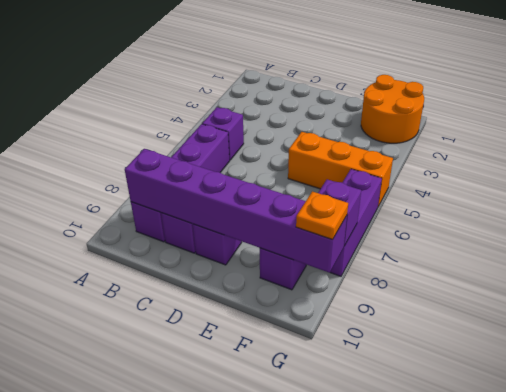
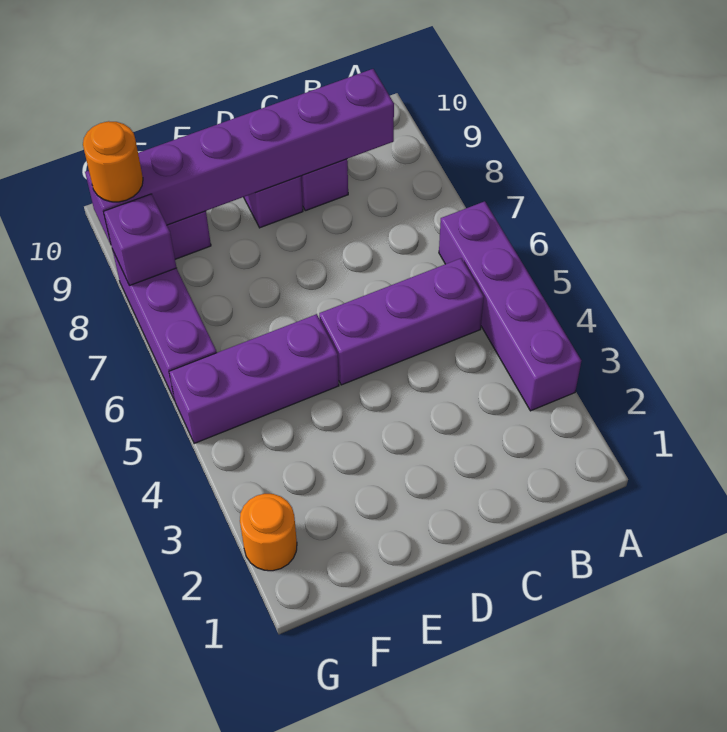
purple brick B5 level 1 -> purple brick B5:D5 level 1
purple brick B6:B9 level 1 -> purple brick A3:A6 level 1
orange brick E5:G5 level 1 -> purple brick E5:G5 level 1
orange round brick F1:G2 level 1 -> orange round brick G2 level 1
orange plate G9 level 3 -> orange round brick G9 level 3

